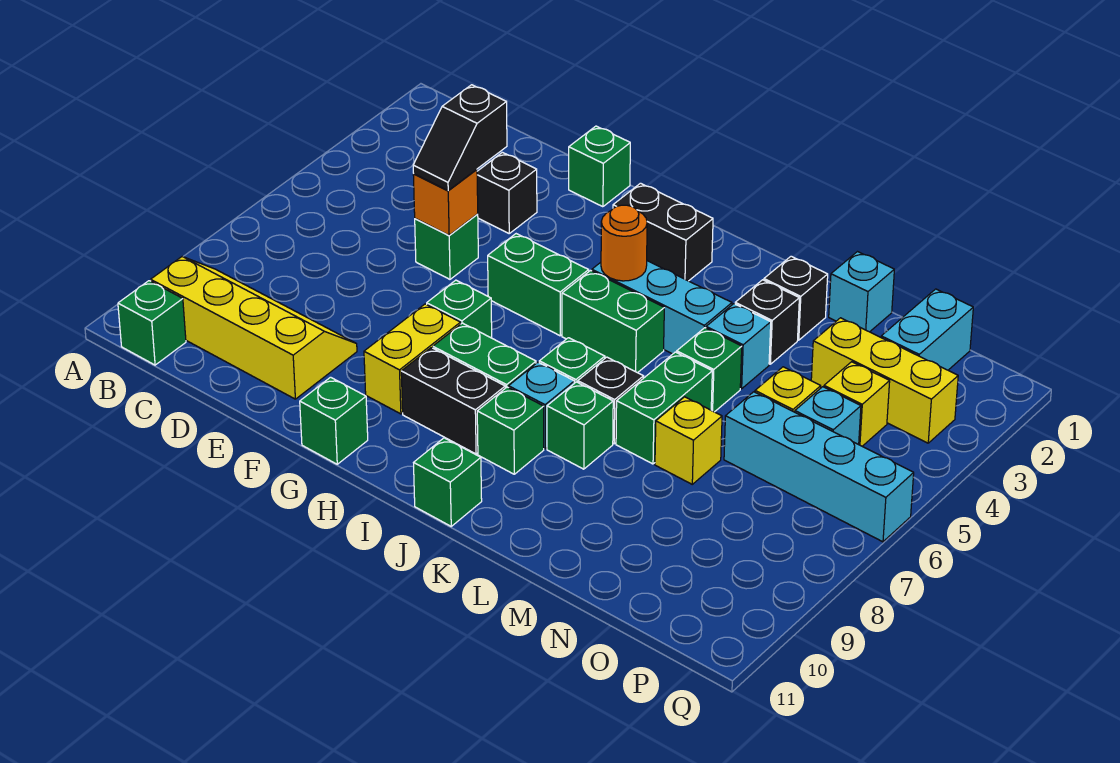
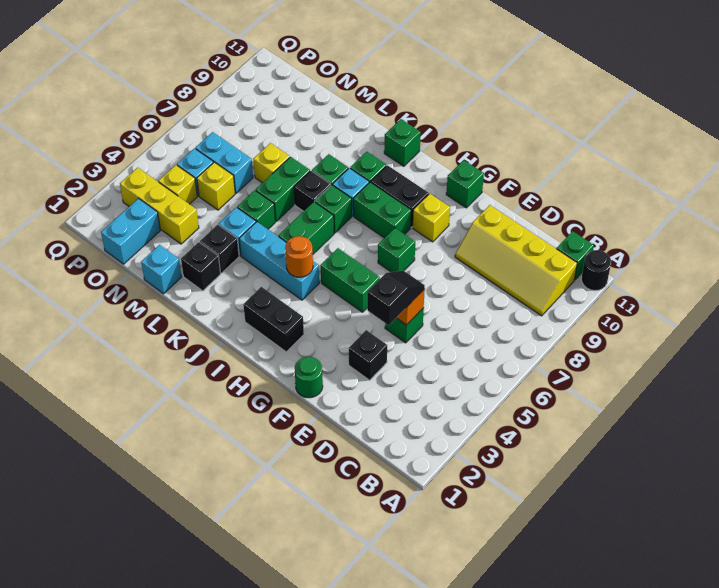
none -> black round brick A11 level 1
green brick F1 level 1 -> green round brick F1 level 1
yellow brick G8:G9 level 1 -> yellow brick G9 level 1
green brick I5:J5 level 1 -> green brick J5:J6 level 1
cyan brick N6:Q6 level 1 -> cyan brick N6:O6 level 1

